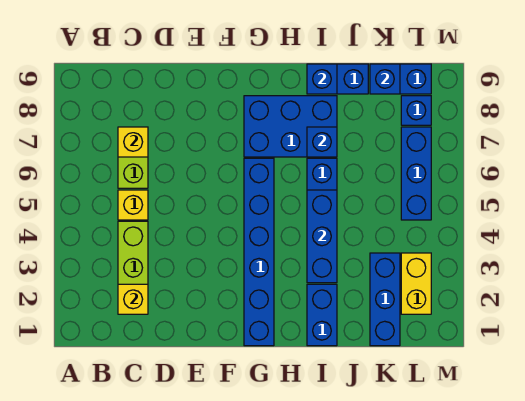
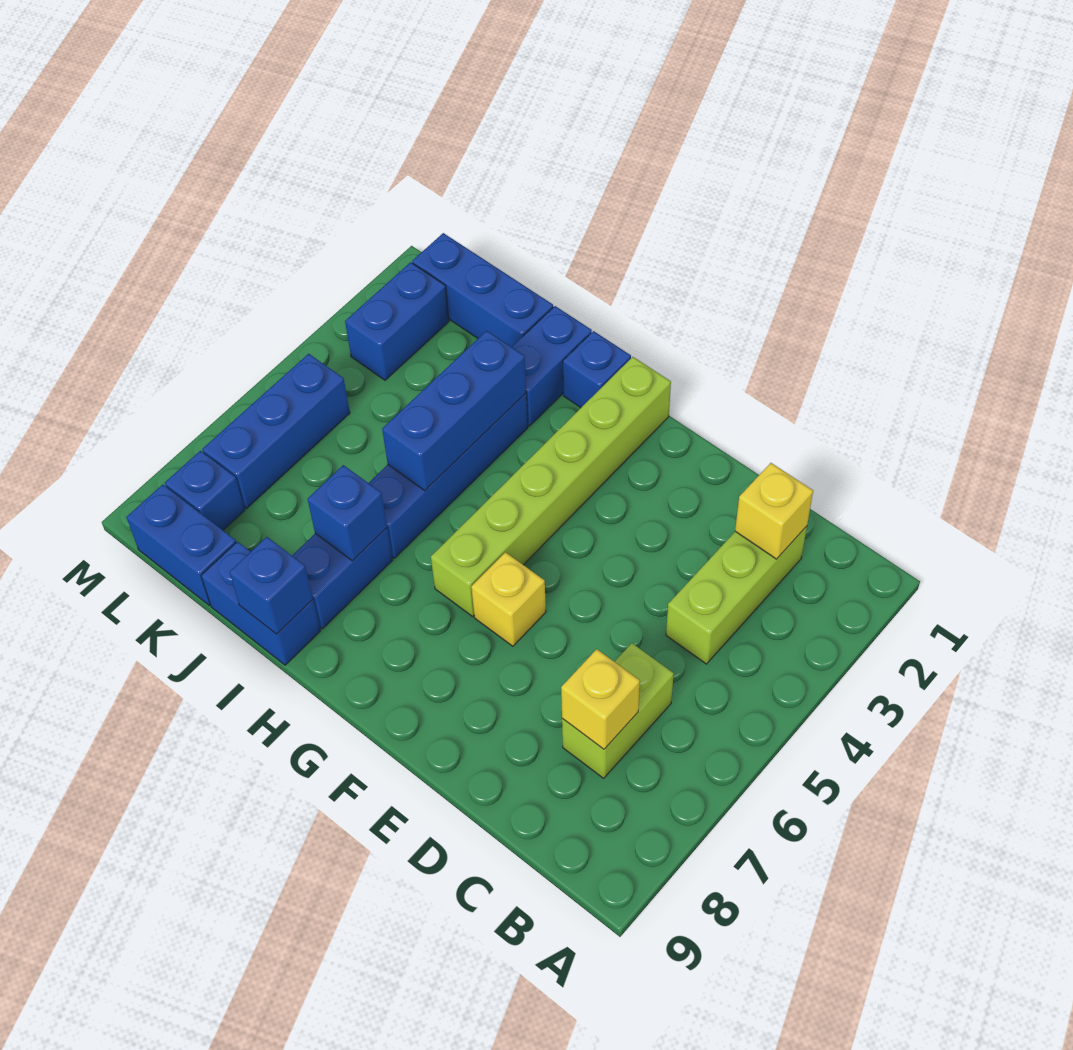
yellow brick C5 level 1 -> yellow brick F6 level 1
blue brick G1:G6 level 1 -> lime brick G1:G6 level 1
blue brick G7:I8 level 1 -> blue brick I7:I8 level 1
blue brick K1:K3 level 1 -> blue brick J1:L1 level 1
blue brick K9 level 2 -> blue brick H1 level 1
yellow brick L2:L3 level 1 -> blue brick L2:L3 level 1

